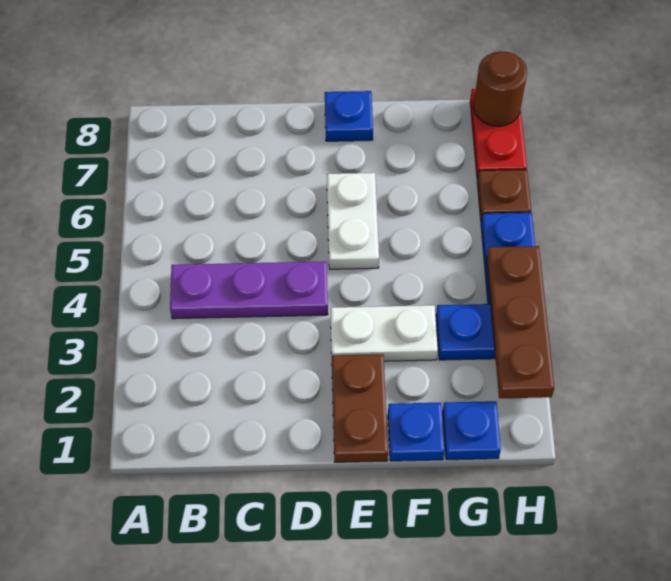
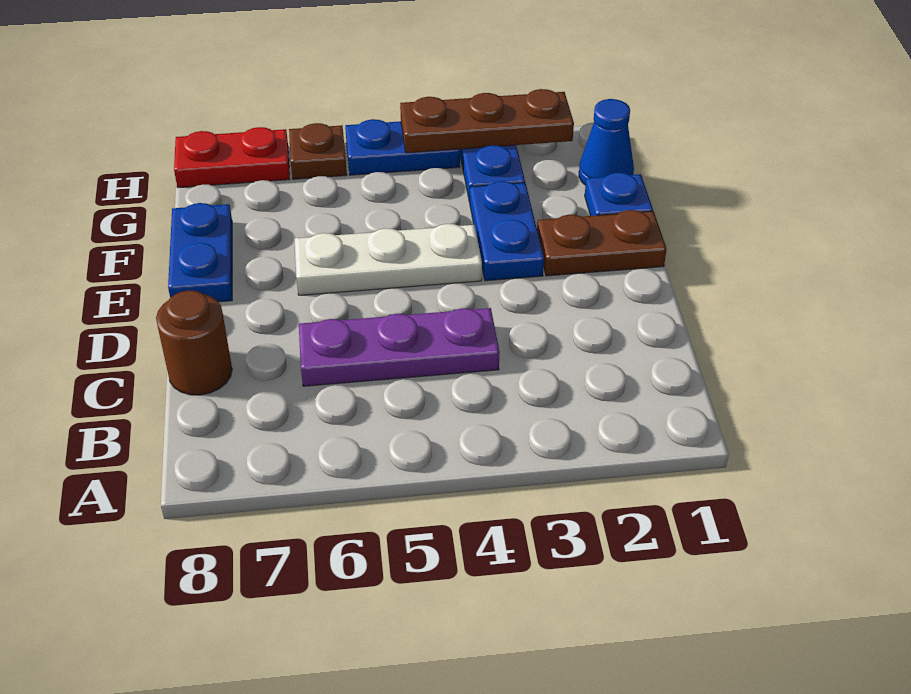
purple plate B4:D4 level 1 -> purple plate C4:C6 level 1
white plate E3:F3 level 1 -> blue plate E3:F3 level 1
white plate E5:E6 level 1 -> white plate E4:E6 level 1
blue plate E8 level 1 -> blue plate E8:F8 level 1
blue plate G1 level 1 -> blue cone G1 level 1
brown round brick H8 level 2 -> brown round brick C8 level 1

